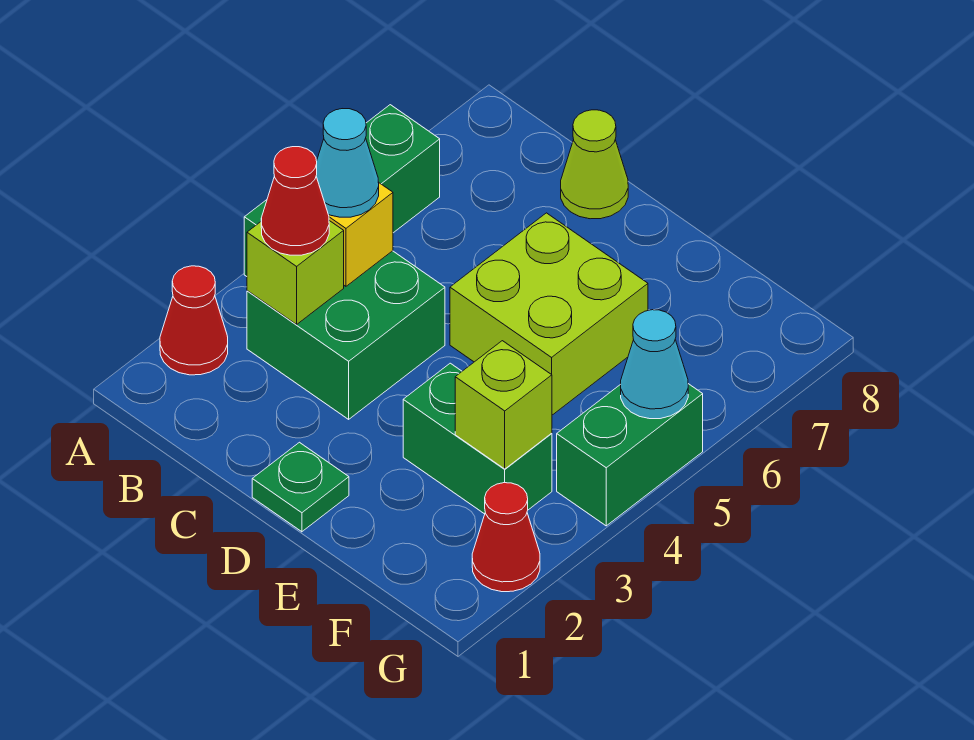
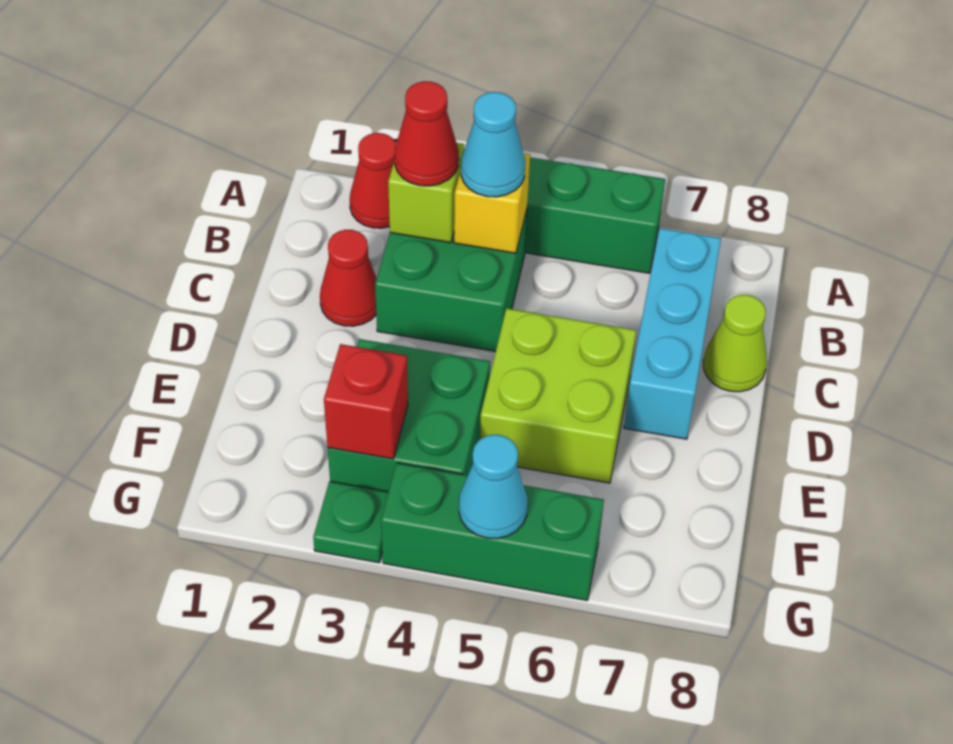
none -> cyan brick B7:D7 level 1
green plate D1 level 1 -> green plate G3 level 1
green brick E3:F3 level 1 -> green brick E3:F4 level 1
lime brick F3 level 2 -> red brick F3 level 2
red cone G2 level 1 -> red cone C2 level 1
green brick G4:G5 level 1 -> green brick G4:G6 level 1

